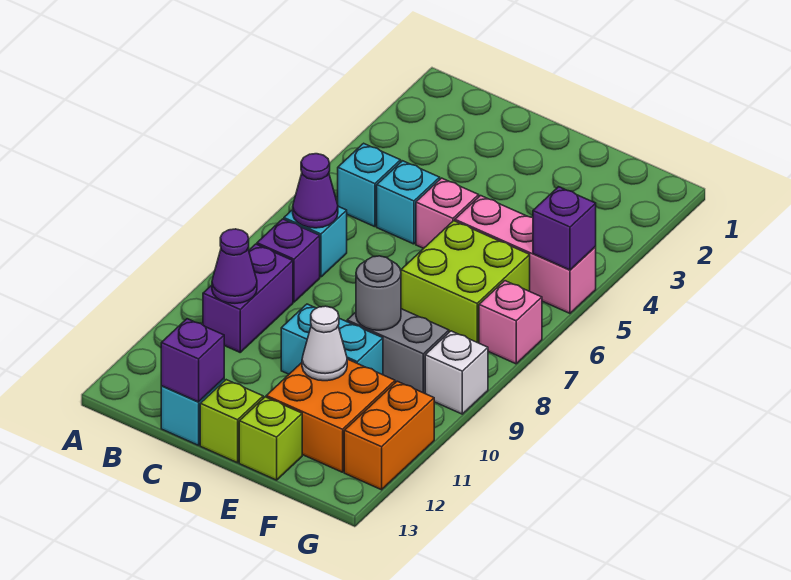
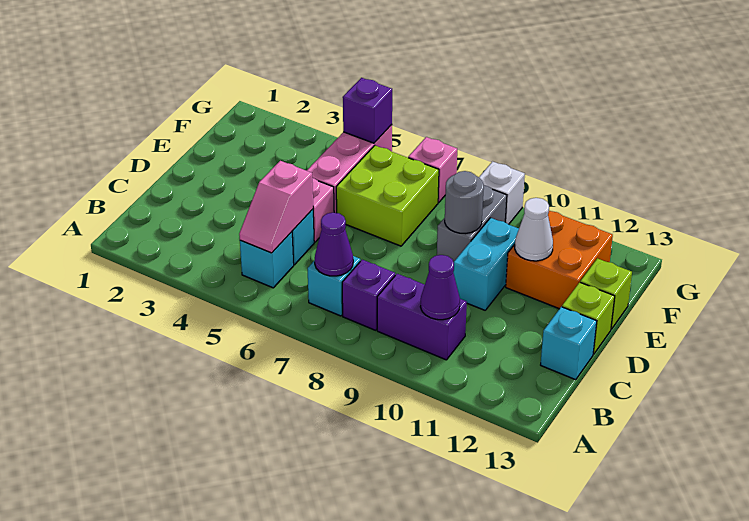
none -> pink slope B5:C5 level 2 top C
purple brick C13 level 2 -> none
orange brick G11:G12 level 1 -> none

